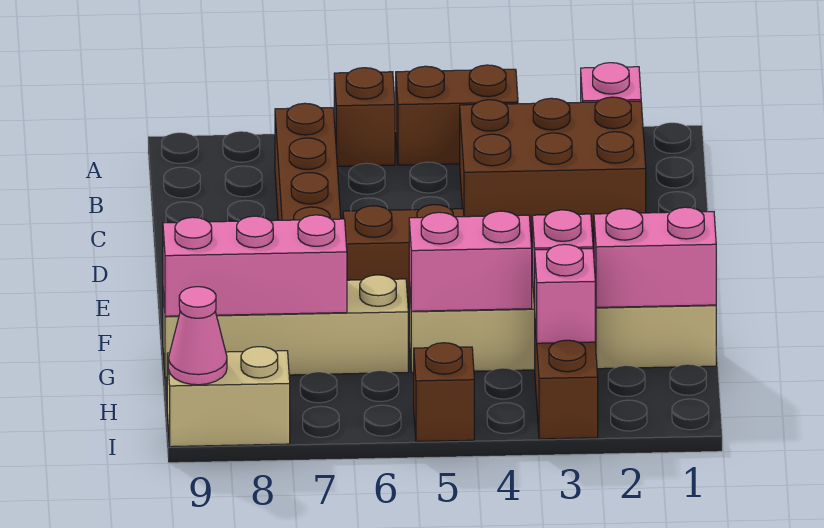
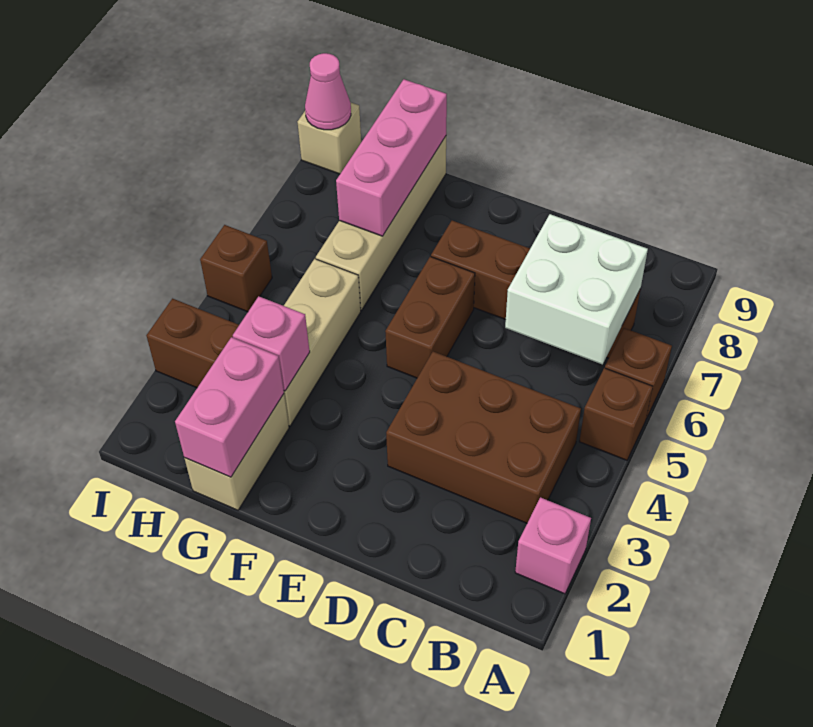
brown brick A4:A5 level 1 -> brown brick A5 level 1
brown brick B2:C4 level 1 -> brown brick B3:D4 level 1
none -> white brick B6:C7 level 2
pink brick G4:G5 level 2 -> none
pink brick H3 level 2 -> none
tan brick I8:I9 level 1 -> tan brick I9 level 1

